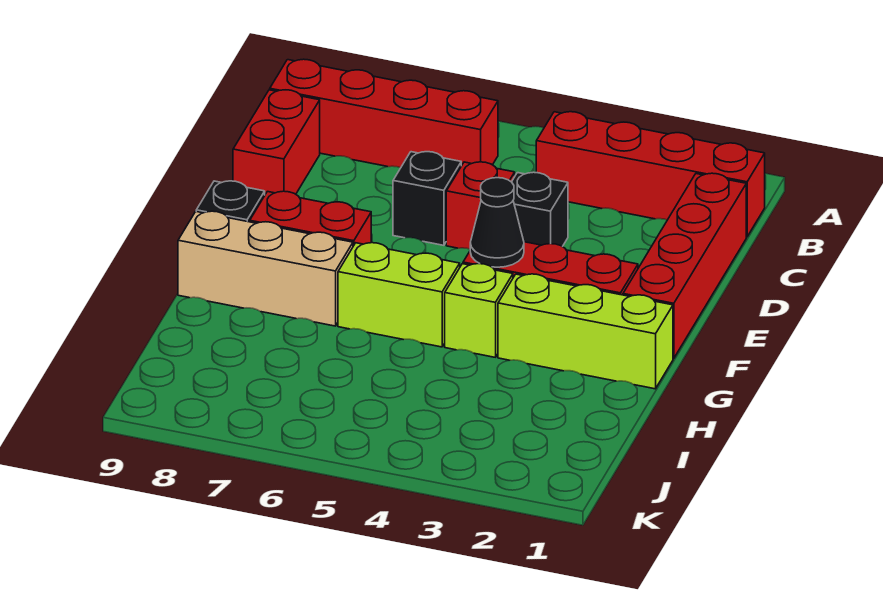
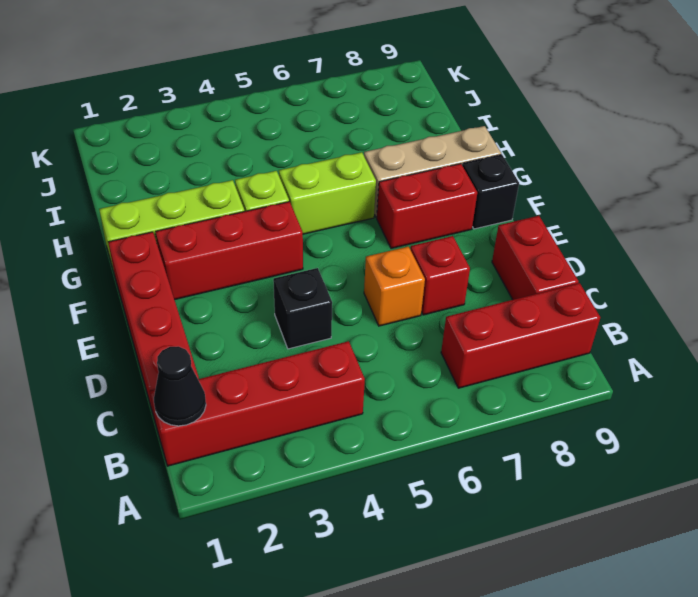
red brick B6:B9 level 1 -> red brick B7:B9 level 1
red brick D5 level 1 -> red brick D7 level 1
black brick D6 level 1 -> orange brick D6 level 1
black cone F4 level 2 -> black cone B1 level 2

